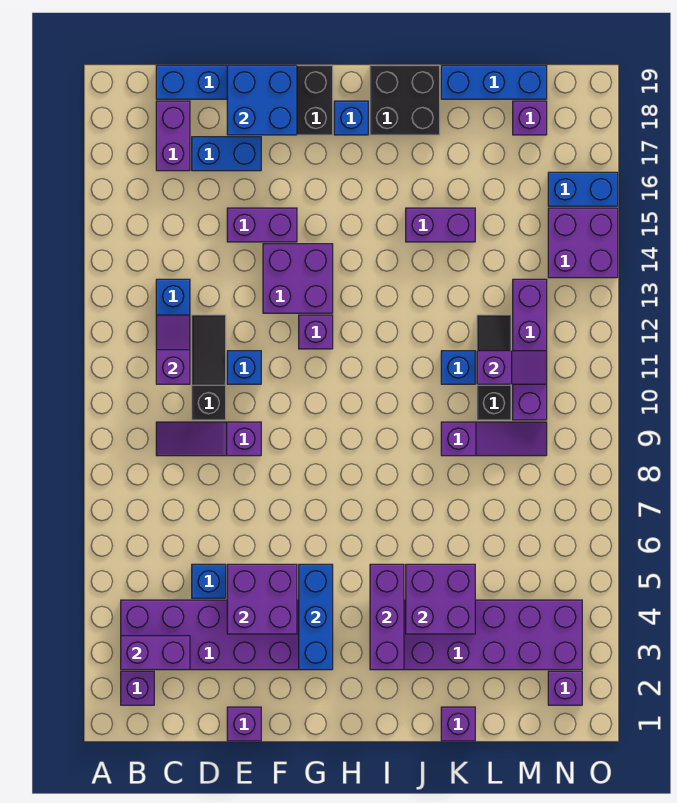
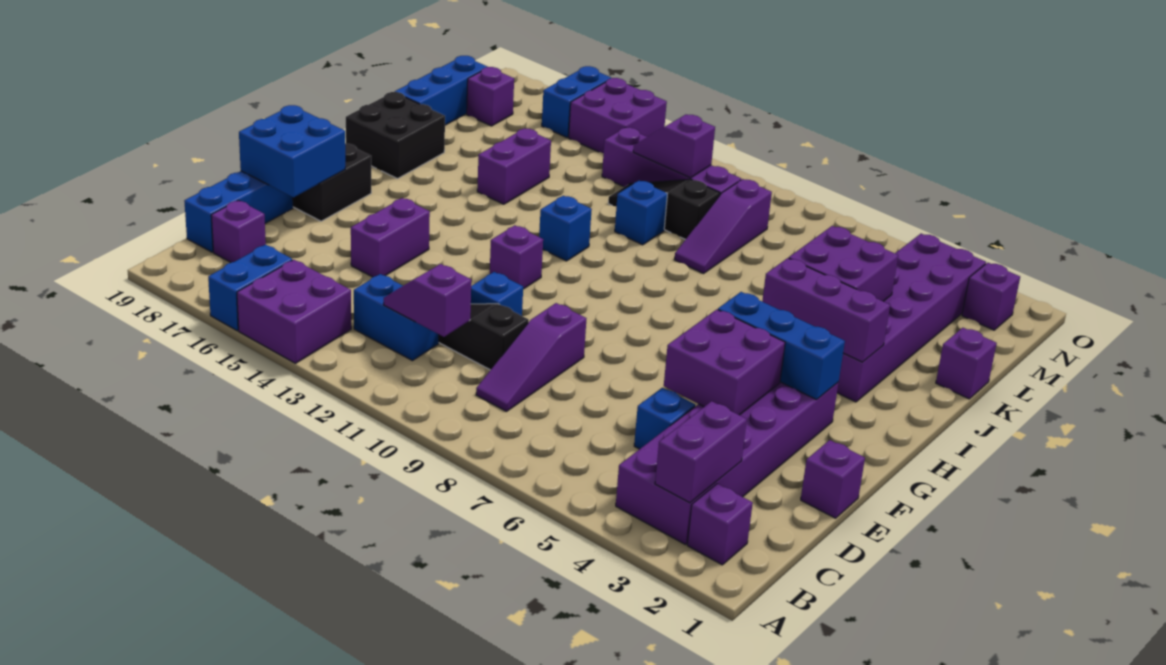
purple brick C17:C18 level 1 -> purple brick C18 level 1
blue brick D17:E17 level 1 -> blue brick A16:B16 level 1
purple brick F13:G14 level 1 -> purple brick A14:B15 level 1
blue brick H18 level 1 -> blue brick I12 level 1
purple slope K9:M9 level 1 top K -> purple slope K9:M9 level 1 top M
purple slope L11:M11 level 2 top L -> purple slope M11:M12 level 2 top 11

